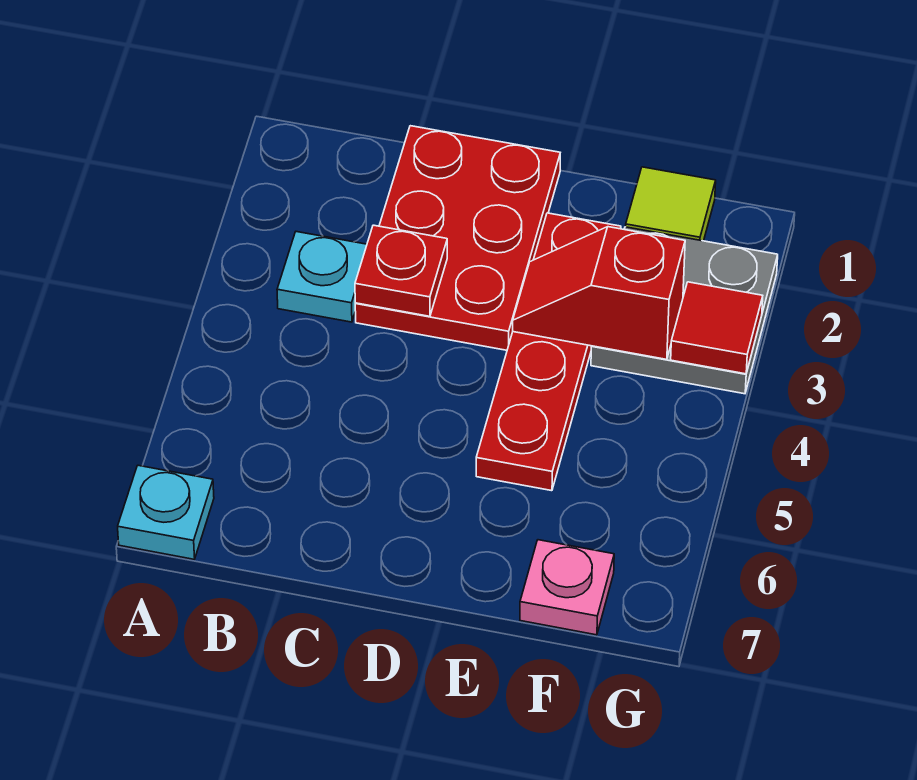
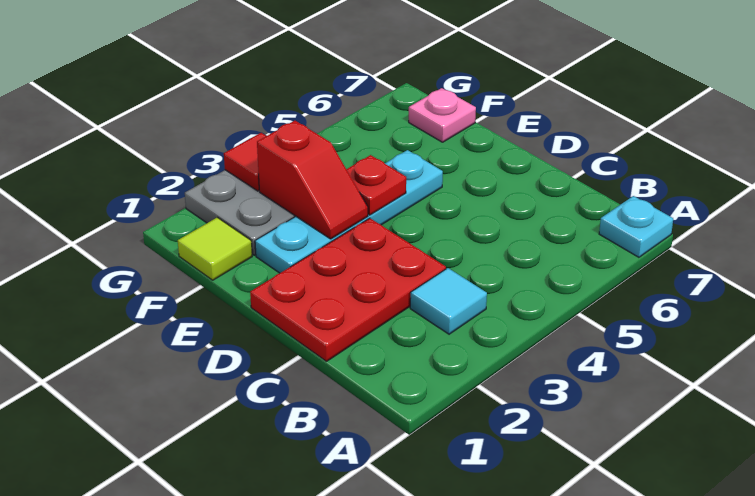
cyan plate B3 level 1 -> cyan tile B3 level 1
red plate C3 level 2 -> red plate E4 level 2
red plate E2:E5 level 1 -> cyan plate E2:E5 level 1

